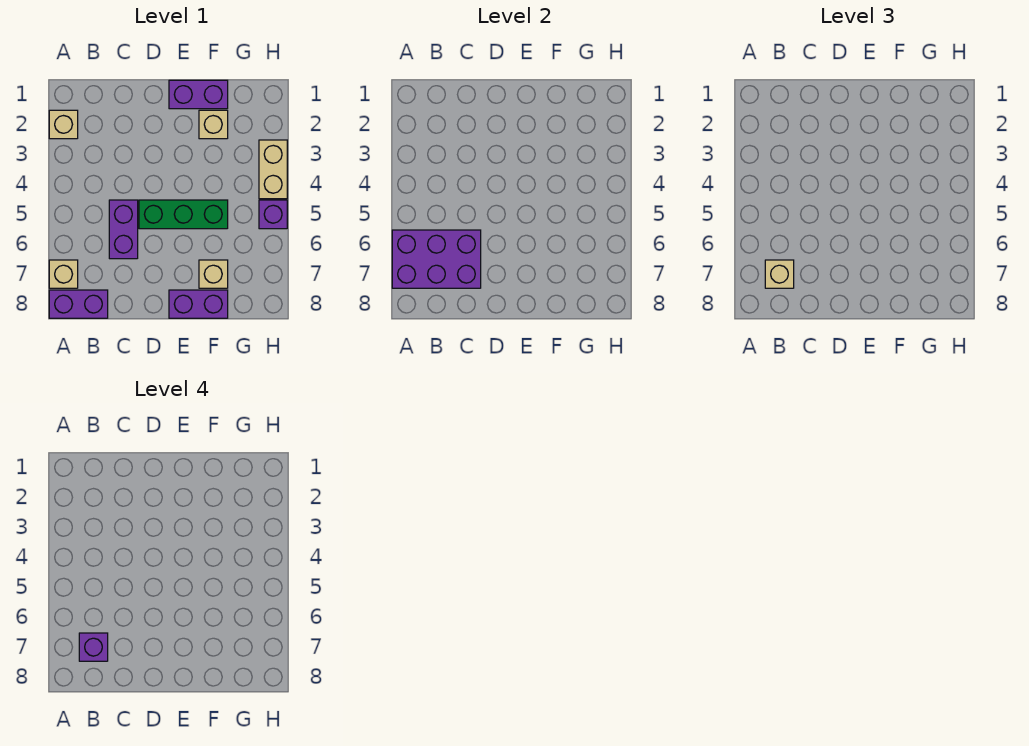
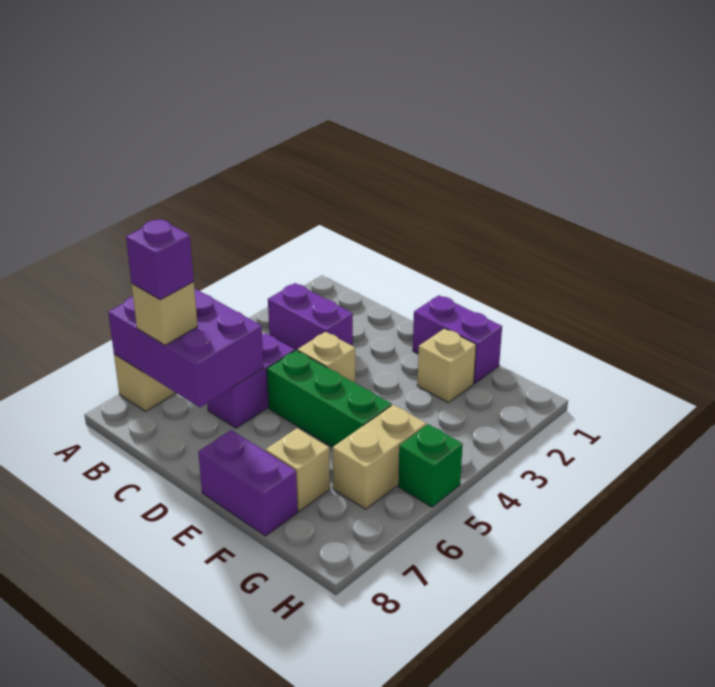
tan brick A2 level 1 -> tan brick D4 level 1
purple brick A8:B8 level 1 -> purple brick B3:C3 level 1
tan brick H3:H4 level 1 -> tan brick G5:G6 level 1
purple brick H5 level 1 -> green brick H5 level 1

